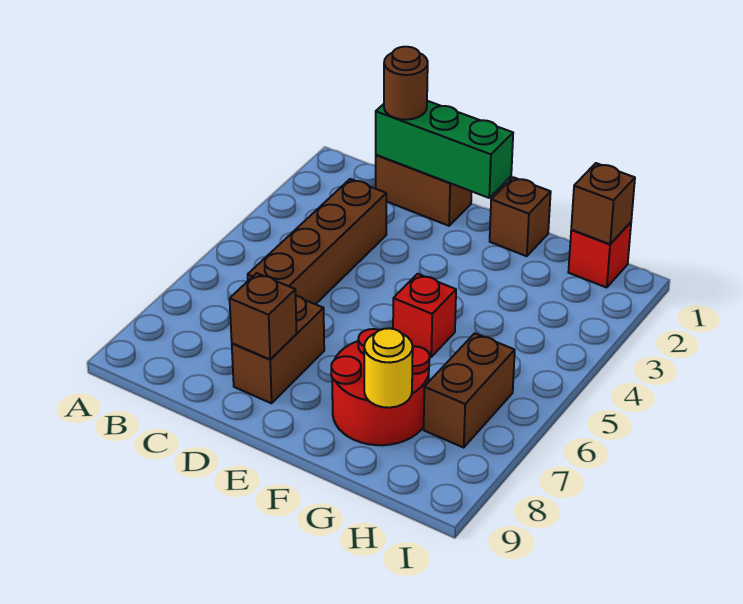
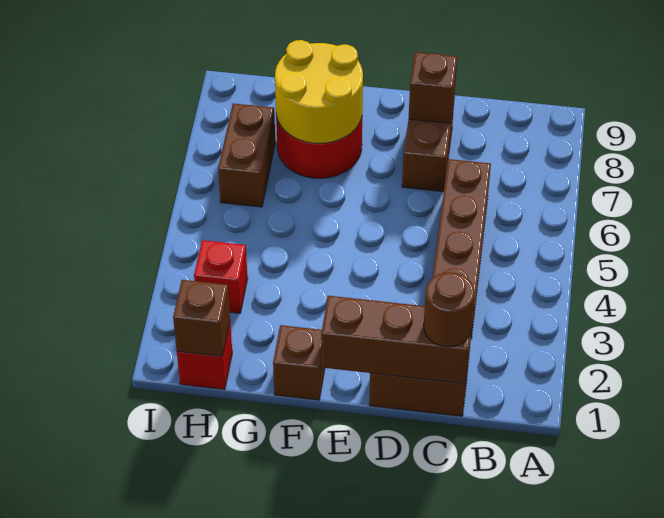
green brick C1:E1 level 2 -> brown brick C1:E1 level 2
red brick F5 level 1 -> red brick H3 level 1
yellow round brick G8 level 2 -> yellow round brick F7:G8 level 2

